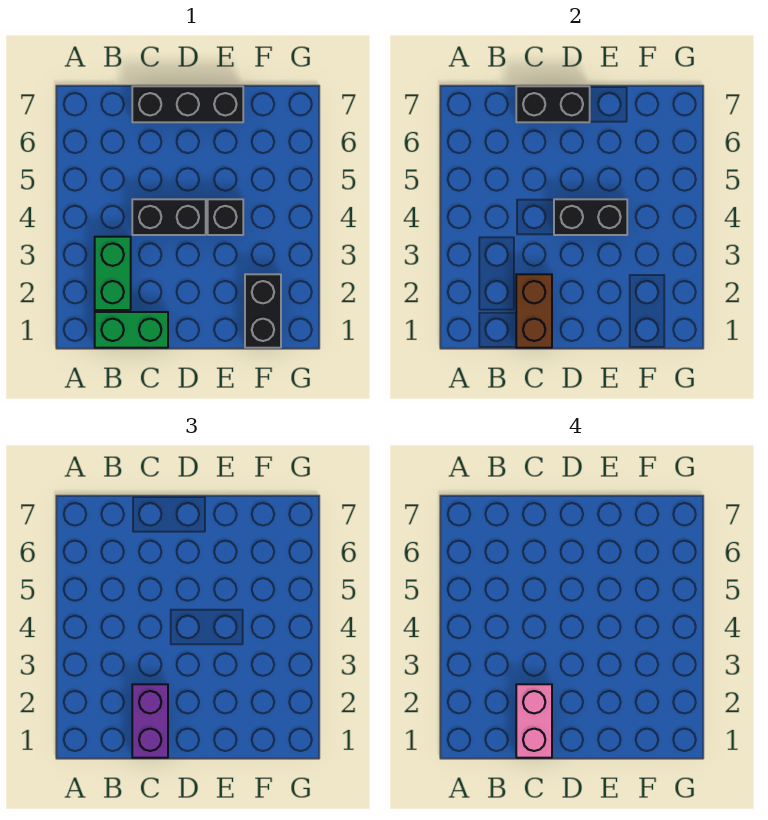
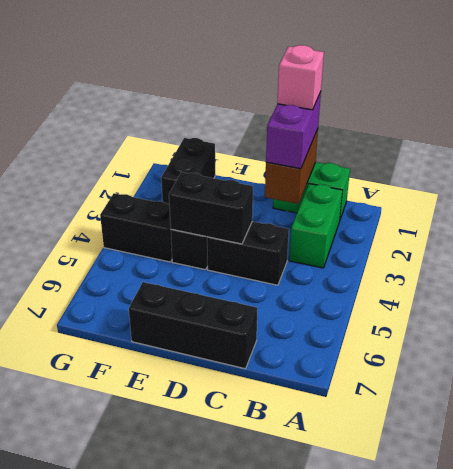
pink brick C1:C2 level 4 -> pink brick C1 level 4
black brick C7:D7 level 2 -> black brick F4:G4 level 1

